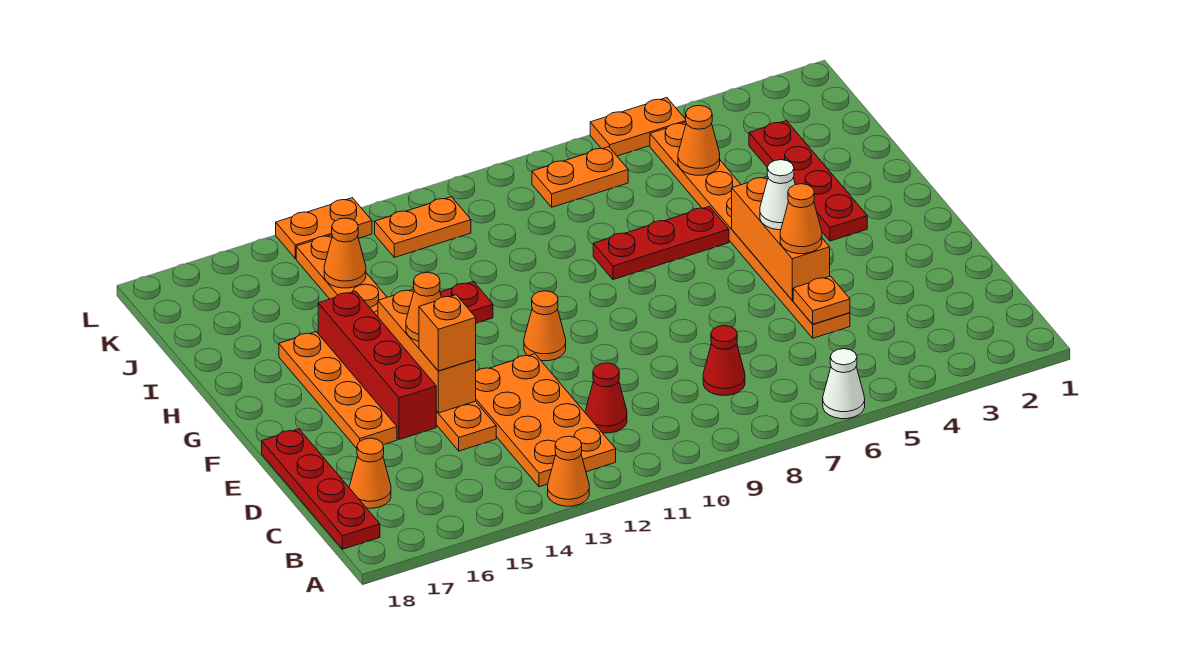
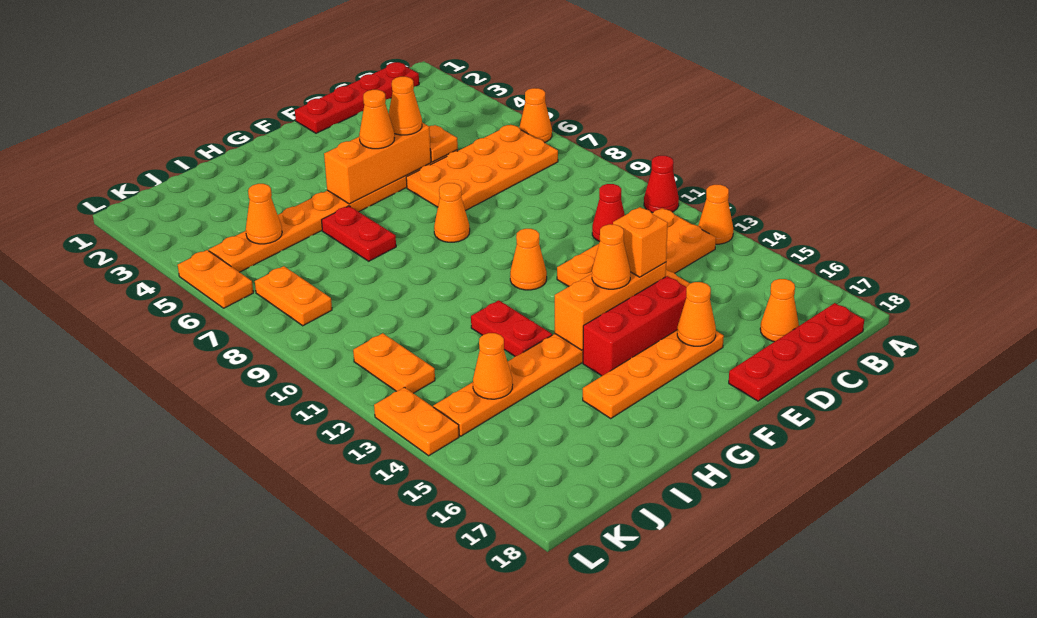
white cone A6 level 1 -> orange cone A6 level 1
none -> orange plate B6:E7 level 1
red cone C8 level 1 -> red cone A11 level 1
red brick E15:H15 level 1 -> red brick E15:G15 level 1
none -> orange cone E16 level 2
white cone F5 level 3 -> orange cone F5 level 3
none -> orange cone F8 level 1
red plate G3:J3 level 1 -> red plate B1:E1 level 1
red plate H6:H8 level 1 -> red plate H6:H7 level 1

